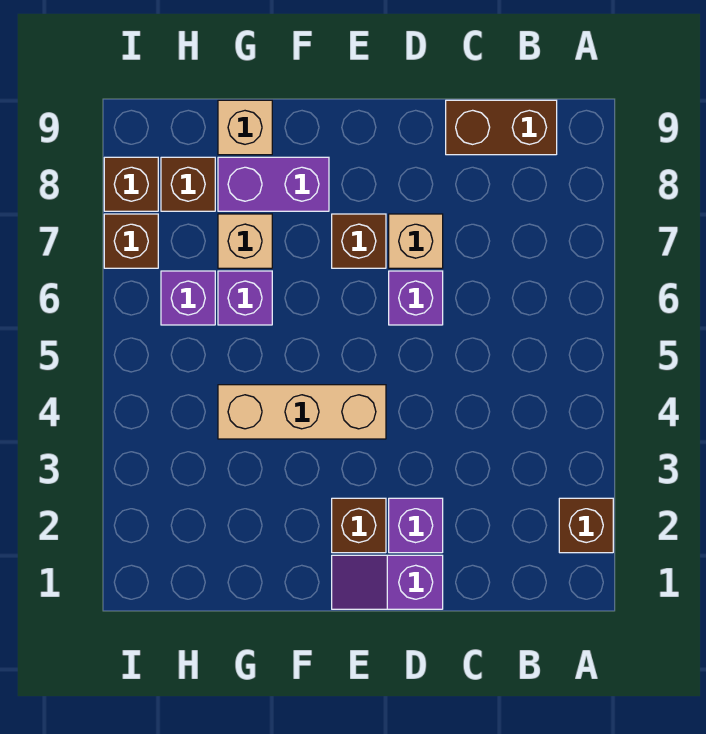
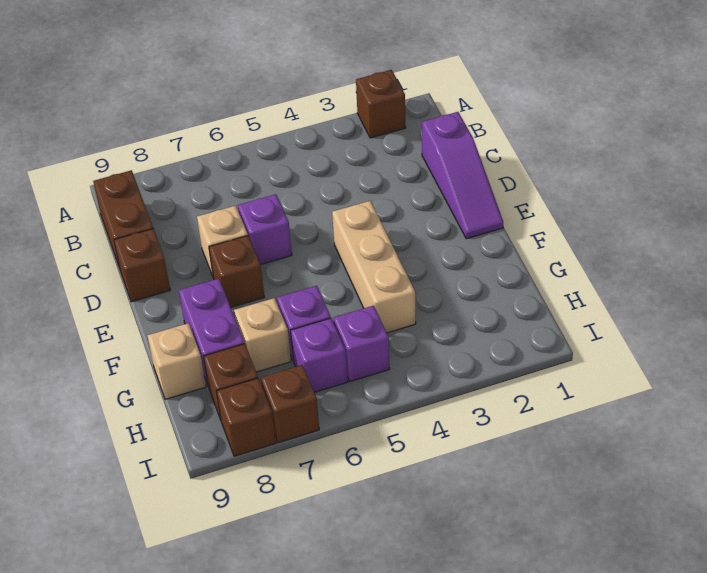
purple slope D1:E1 level 1 top D -> purple slope C1:E1 level 1 top C
purple brick D2 level 1 -> purple brick H5 level 1
brown brick E2 level 1 -> brown brick D9 level 1

